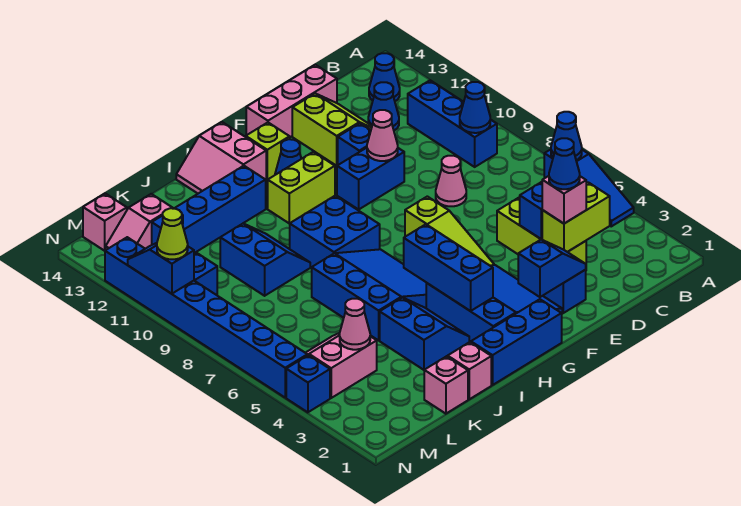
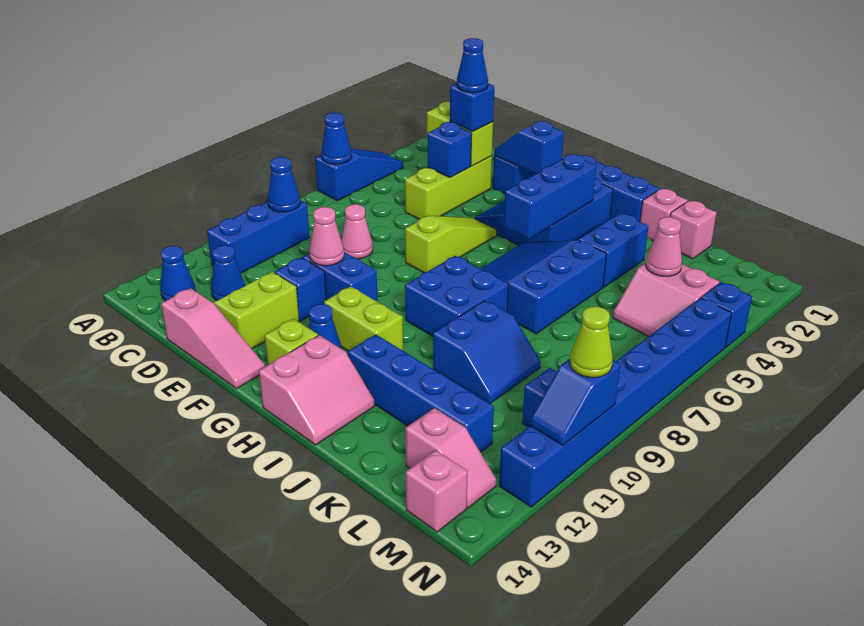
pink brick D3 level 3 -> blue brick D3 level 3
pink brick D14:F14 level 1 -> pink slope D14:F14 level 1 top D
blue slope J9:K10 level 1 top K -> blue slope J9:K10 level 1 top J

